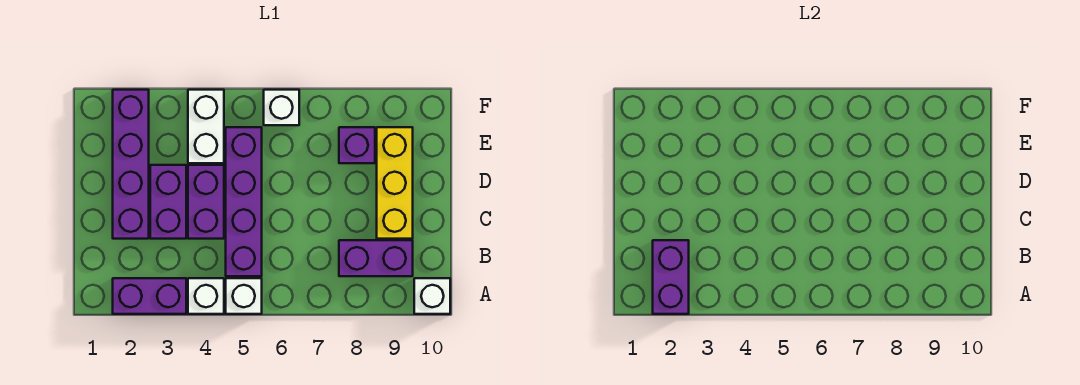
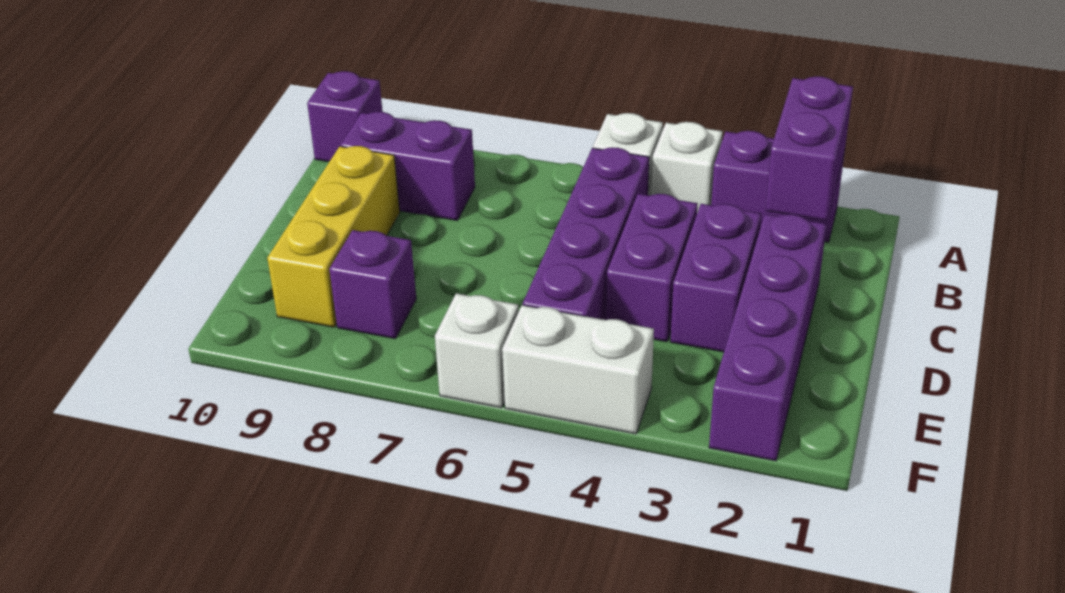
white brick A10 level 1 -> purple brick A10 level 1
white brick E4:F4 level 1 -> white brick F4:F5 level 1

